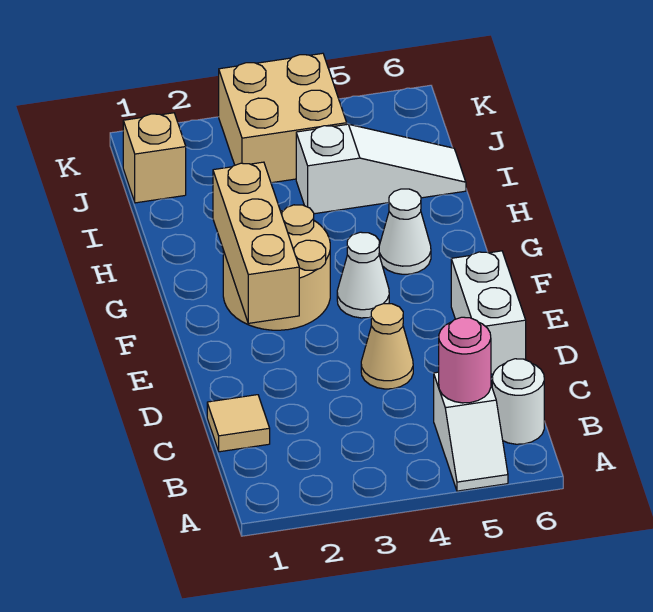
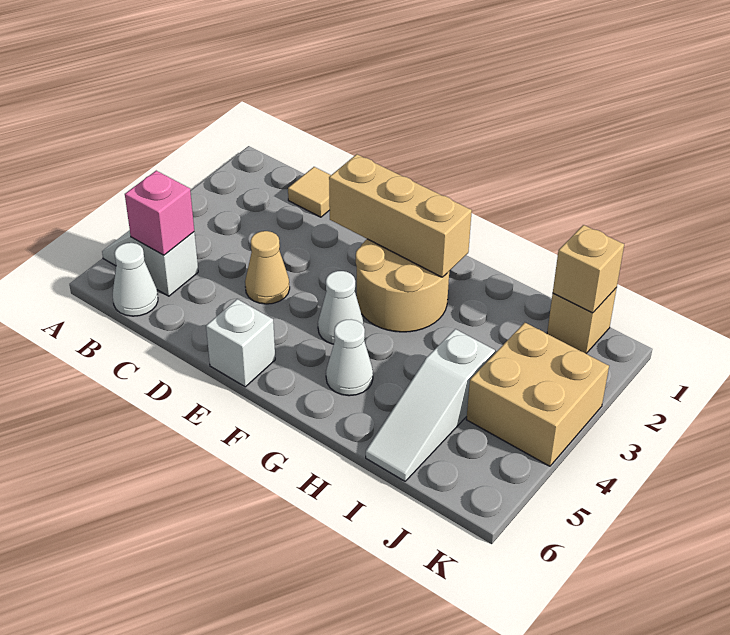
pink round brick B5 level 2 -> pink brick B5 level 2
white round brick B6 level 1 -> white cone B6 level 1
white brick D6:E6 level 1 -> white brick E6 level 1
none -> tan brick J1 level 2

